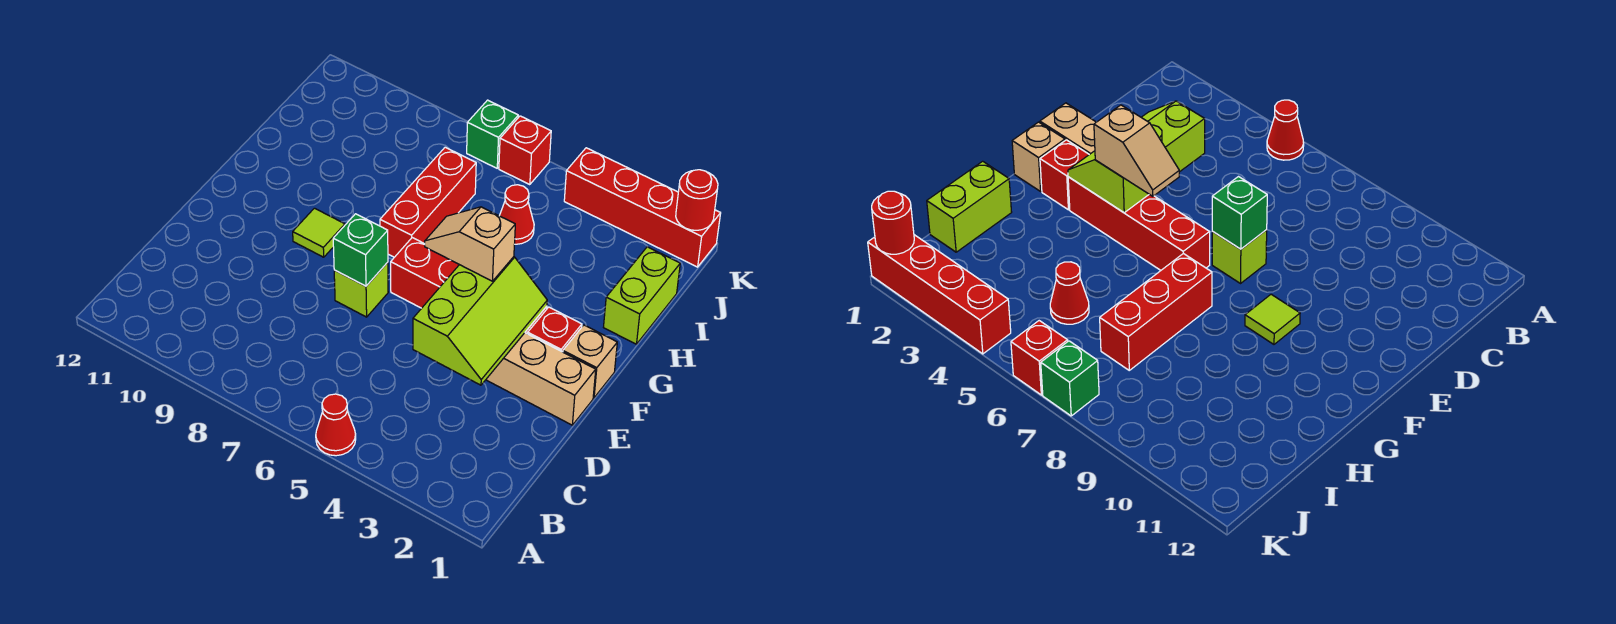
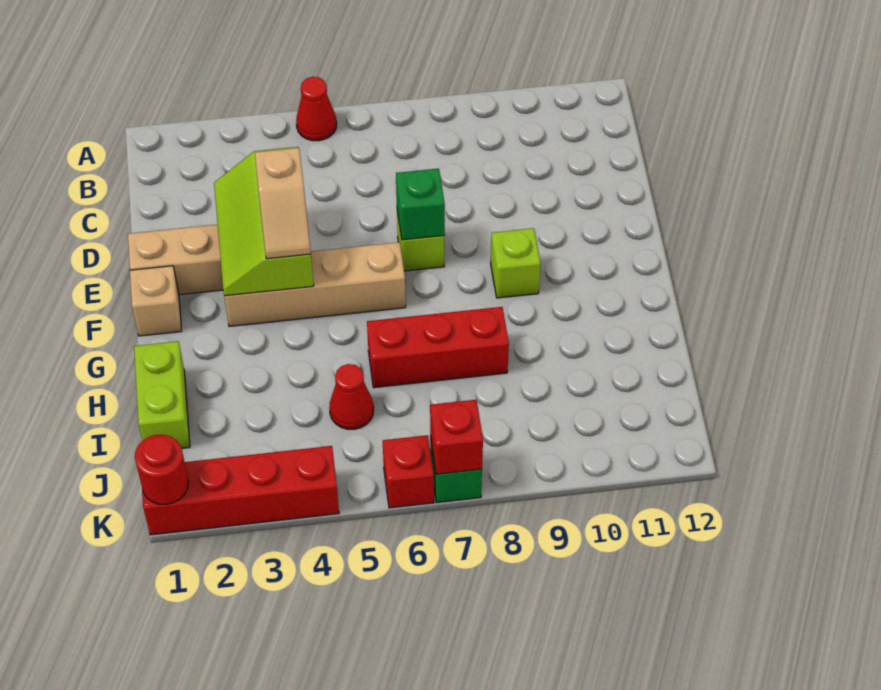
red brick F2 level 1 -> red brick K7 level 2
red brick F3:F6 level 1 -> tan brick F3:F6 level 1
tan slope F4:F5 level 3 top 4 -> tan slope E4:F4 level 3 top E
lime tile F9 level 1 -> lime brick F9 level 1
red brick G7:I7 level 1 -> red brick H6:H8 level 1

